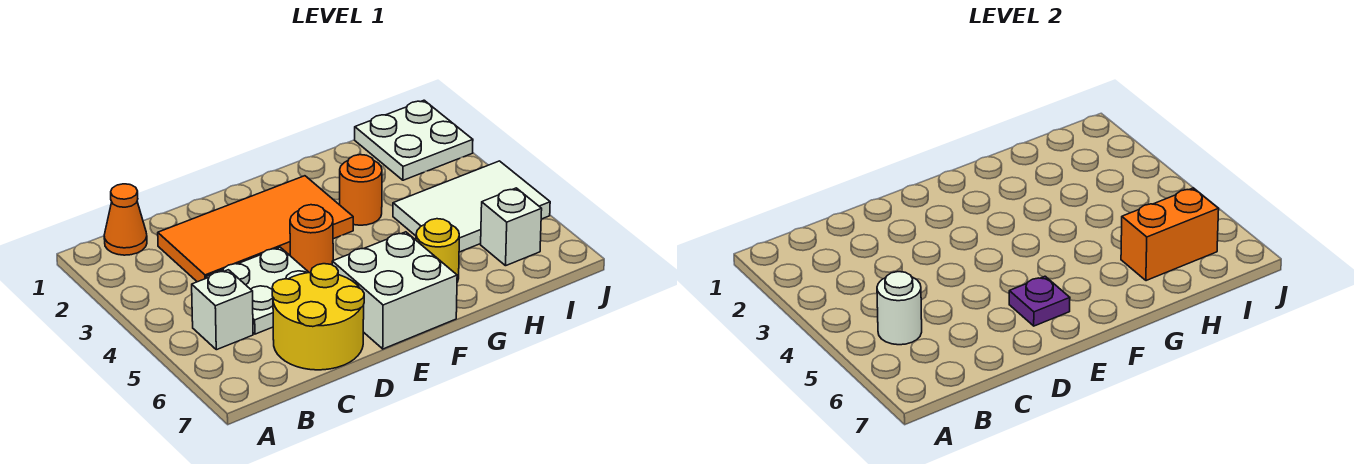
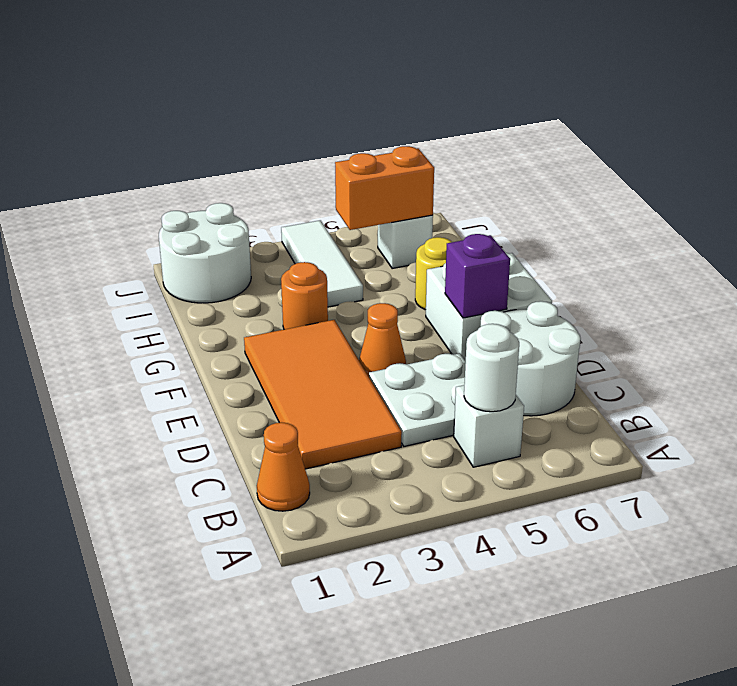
yellow round brick C6:D7 level 1 -> white round brick C6:D7 level 1
orange round brick E4 level 1 -> orange cone E4 level 1
purple plate E6 level 2 -> purple brick E6 level 2
white tile H4:J5 level 1 -> white tile H4:J4 level 1
orange brick H6:I6 level 2 -> orange brick I5:I6 level 2
white plate I1:J2 level 1 -> white round brick I1:J2 level 1

